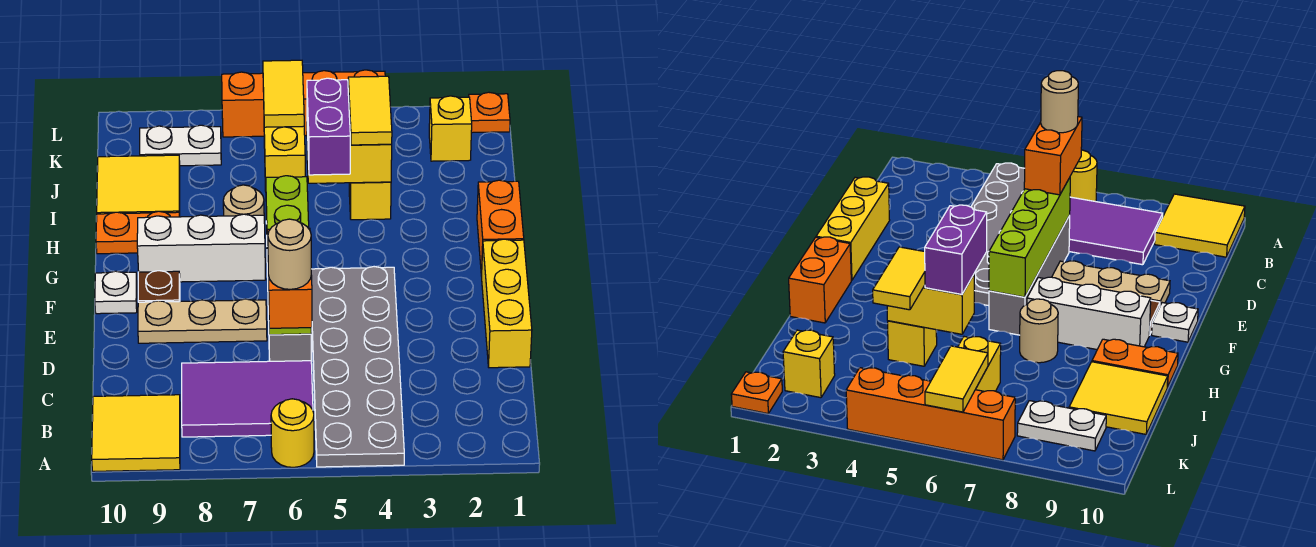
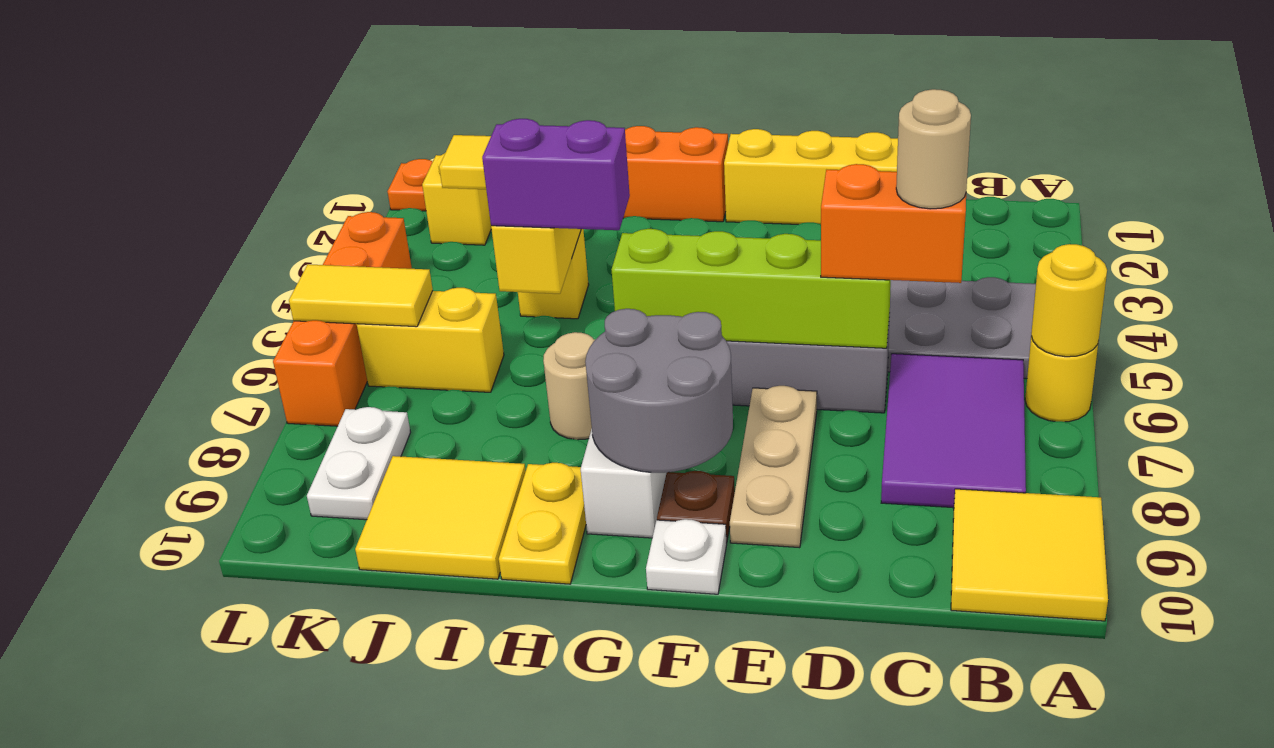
none -> yellow round brick A6 level 2
none -> grey round brick F8:G9 level 2
orange plate H9:H10 level 1 -> yellow plate H9:H10 level 1

